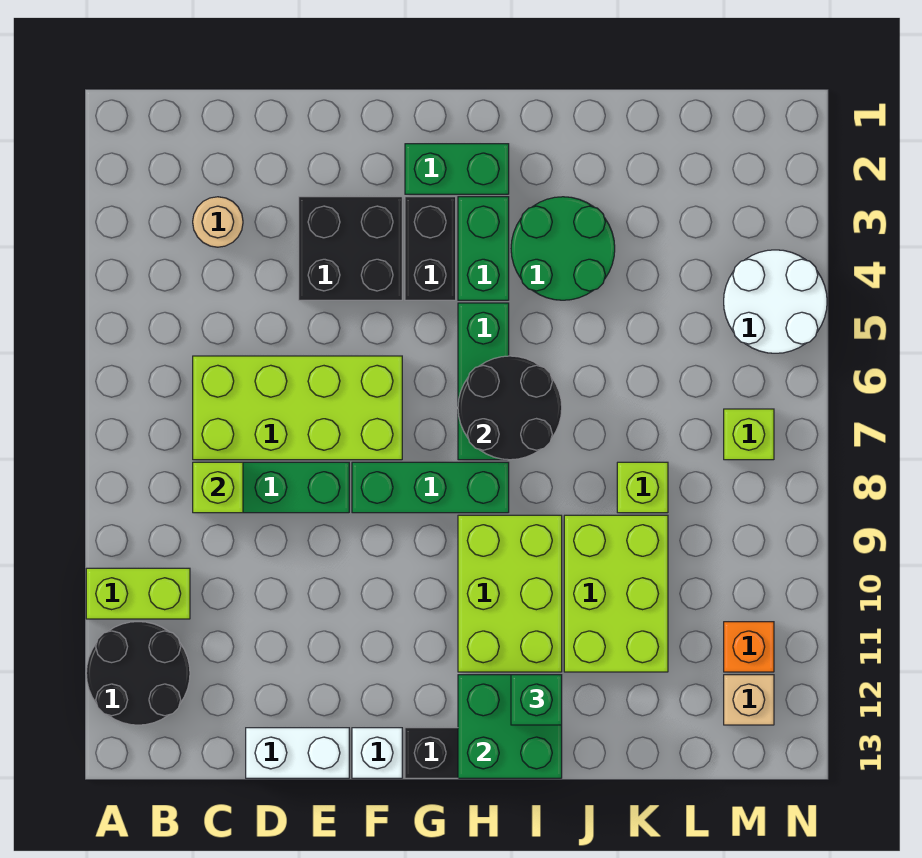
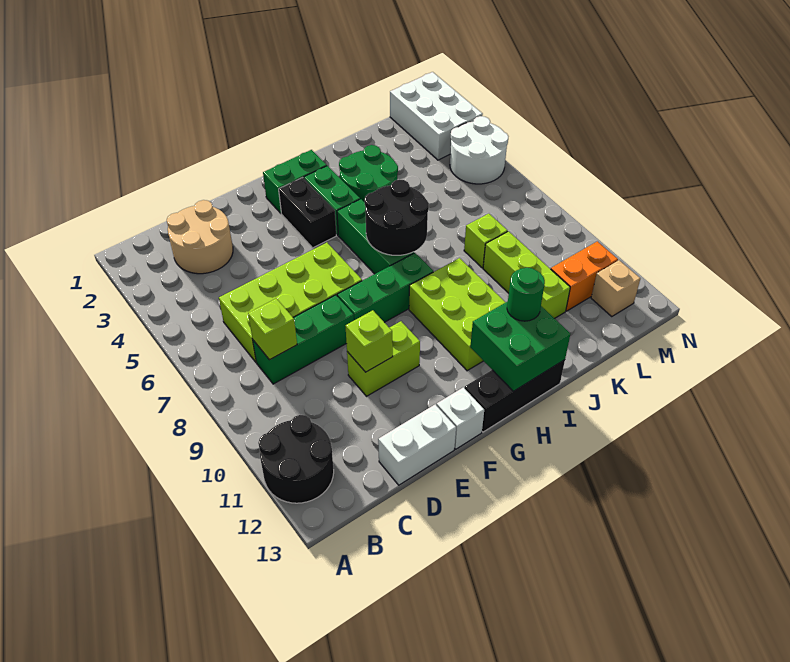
lime brick A10:B10 level 1 -> lime brick E10:F10 level 1
tan round brick C3 level 1 -> tan round brick C2:D3 level 1
black brick E3:F4 level 1 -> none
green brick I12 level 3 -> green round brick I12 level 3
lime brick J9:K11 level 1 -> lime brick K9:K11 level 1
none -> white brick M1:N3 level 1
lime brick M7 level 1 -> lime brick E10 level 2
orange brick M11 level 1 -> orange brick L11:M11 level 1

